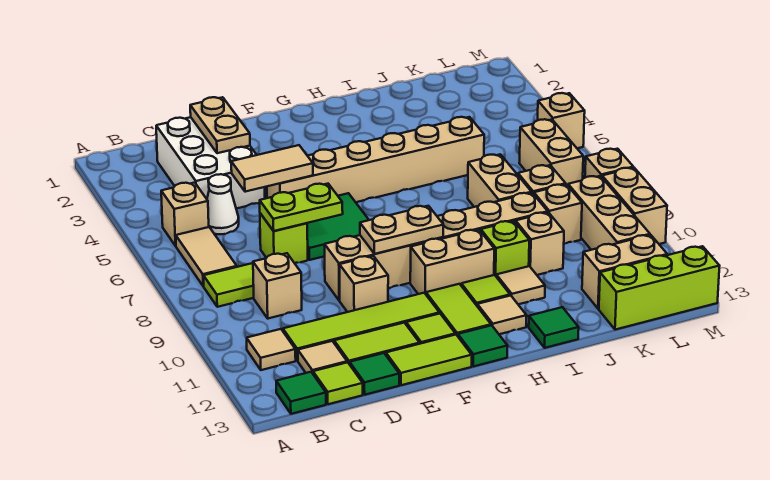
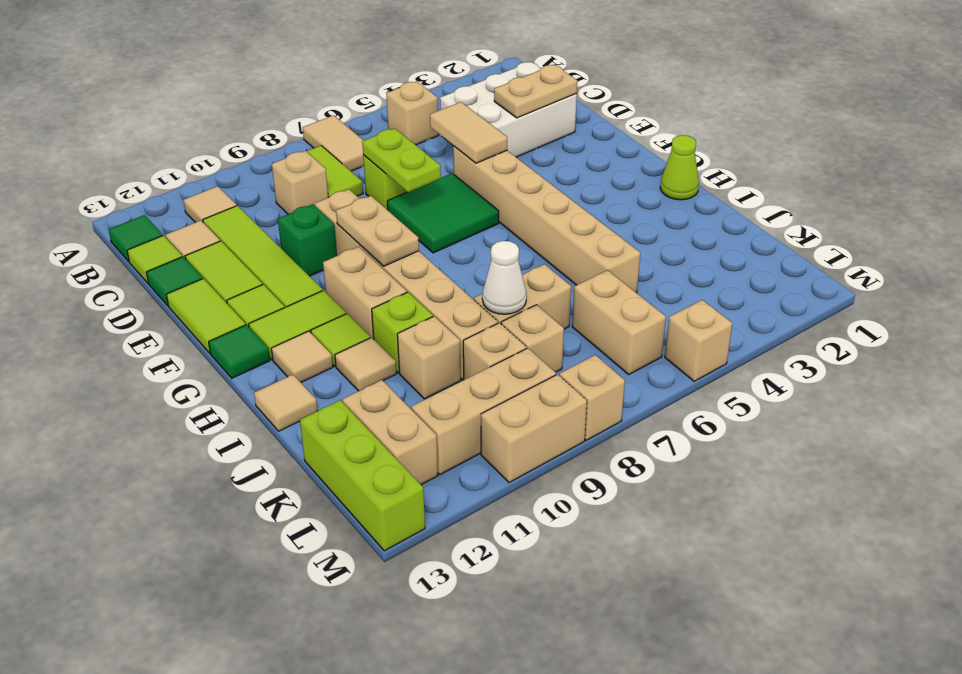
tan tile B6:B7 level 1 -> tan tile A7:B7 level 1
white cone C5 level 1 -> white cone J8 level 2
tan brick E10 level 1 -> green brick E10 level 1
none -> lime cone H1 level 1
green tile I13 level 1 -> tan tile I13 level 1
tan brick L6:L7 level 1 -> tan brick K6:L6 level 1

